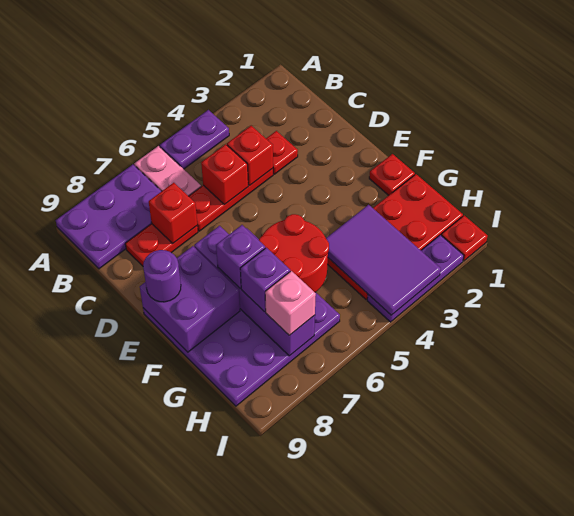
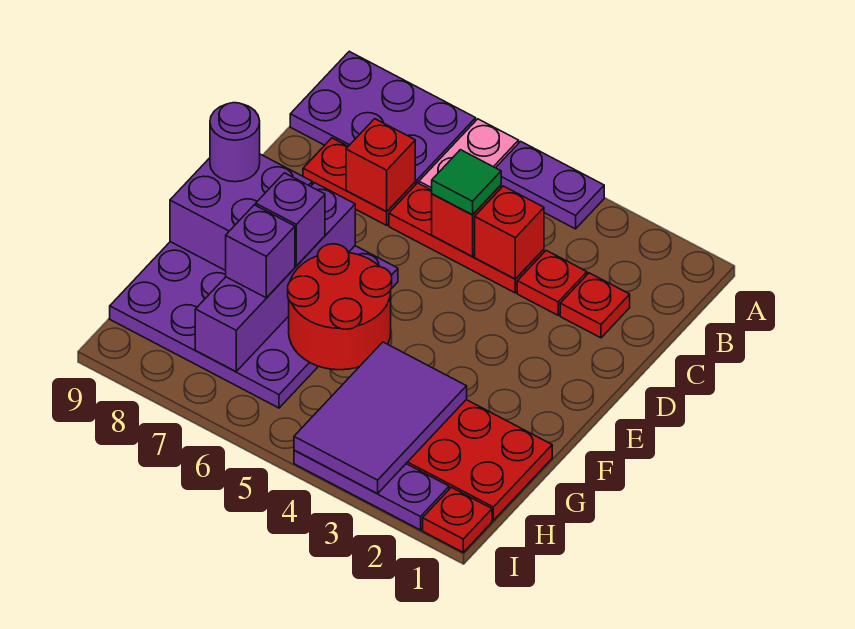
none -> green tile C5 level 3
red plate F1 level 1 -> red plate C2 level 1
pink brick H7 level 3 -> none

